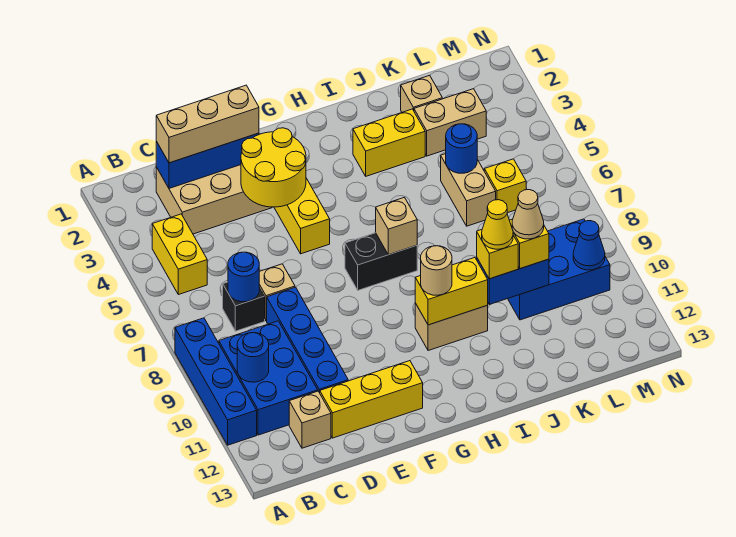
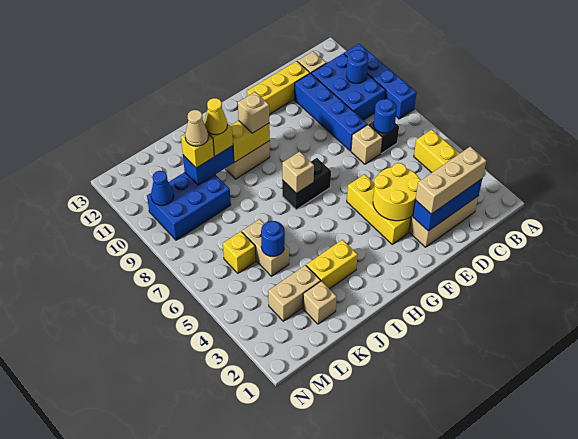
tan round brick H10 level 3 -> tan brick H10 level 3

